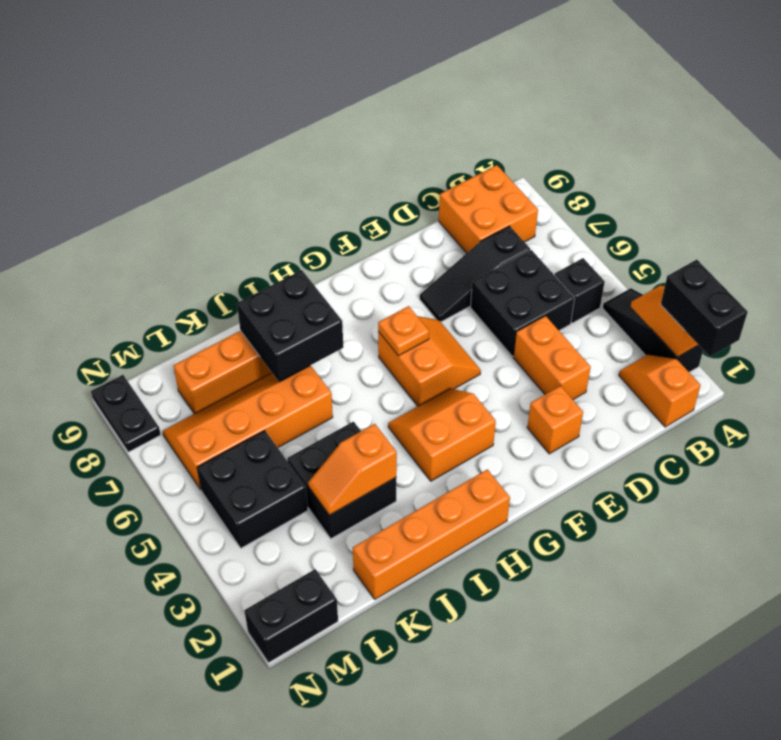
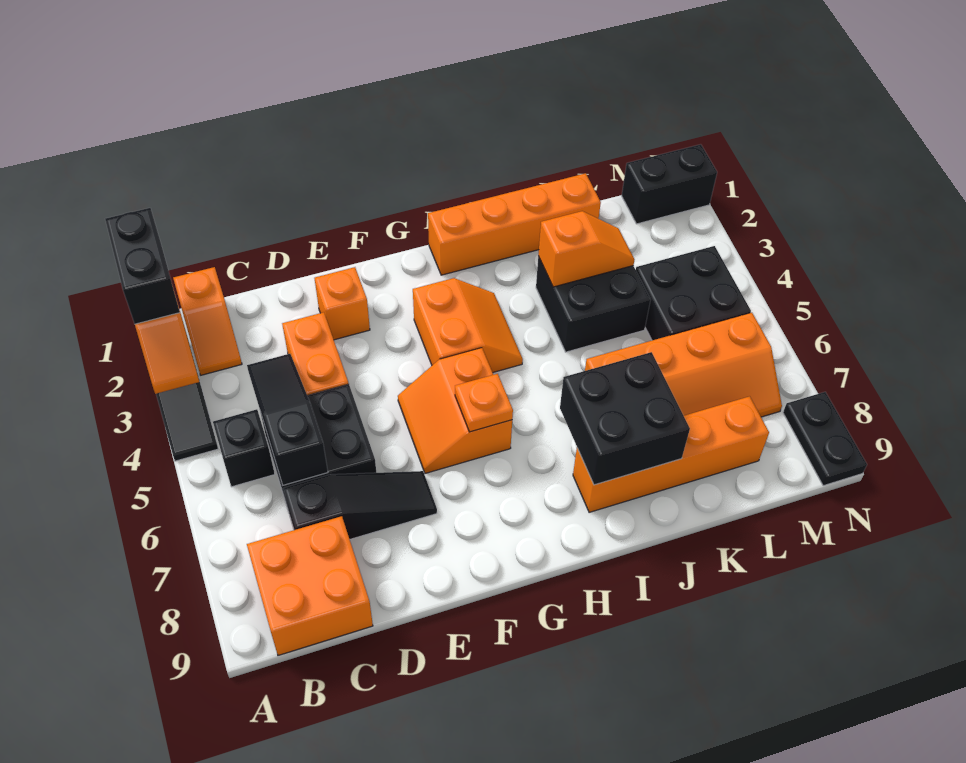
none -> black slope C4:C6 level 2 top 6
orange slope G3:H4 level 1 top 3 -> orange slope G3:H4 level 1 top G

